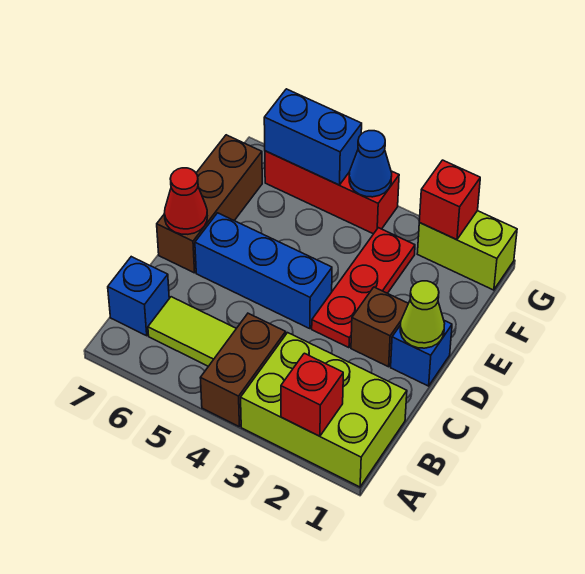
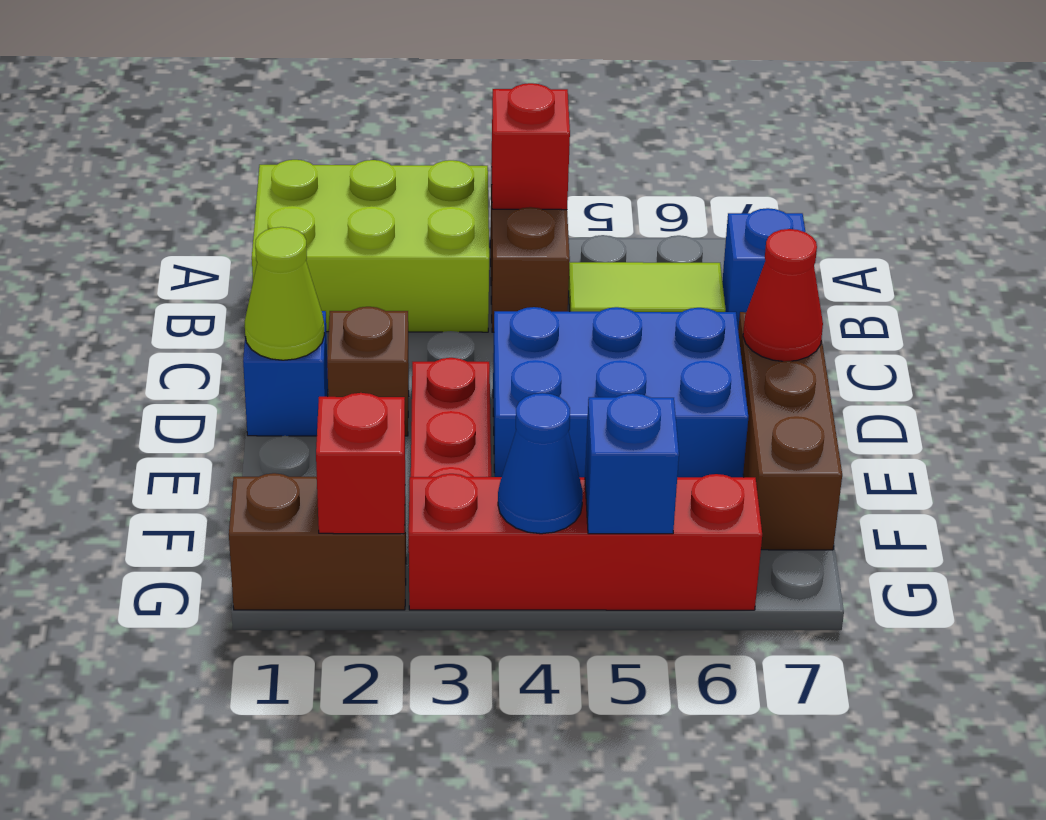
red brick A2 level 2 -> red brick A4 level 2
blue brick D4:D6 level 1 -> blue brick D4:E6 level 1
lime brick G1:G2 level 1 -> brown brick G1:G2 level 1
red brick G4:G6 level 1 -> red brick G3:G6 level 1
blue brick G5:G6 level 2 -> blue brick G5 level 2

